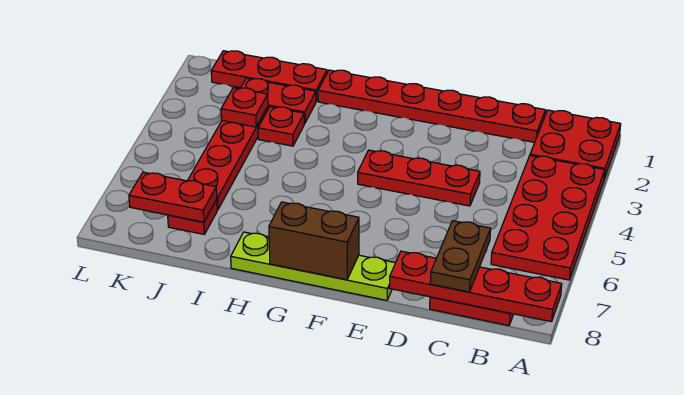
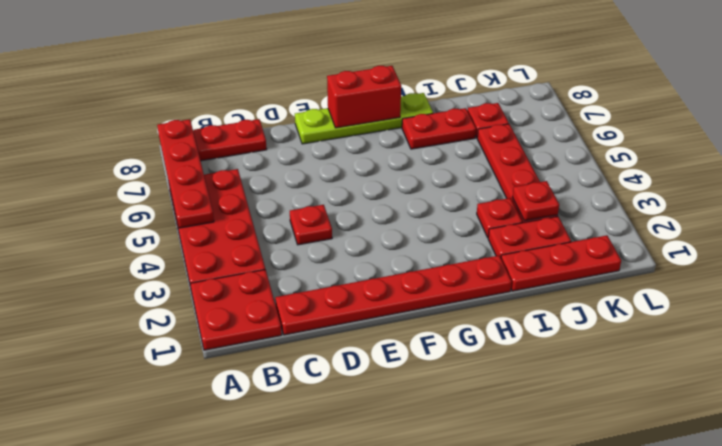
red plate A8:D8 level 2 -> red plate A5:A8 level 2
brown plate C7:C8 level 3 -> none
red plate D4:F4 level 1 -> red plate D4 level 1
brown brick F8:G8 level 2 -> red brick F8:G8 level 2
red plate J7:K7 level 2 -> red plate H7:I7 level 1

